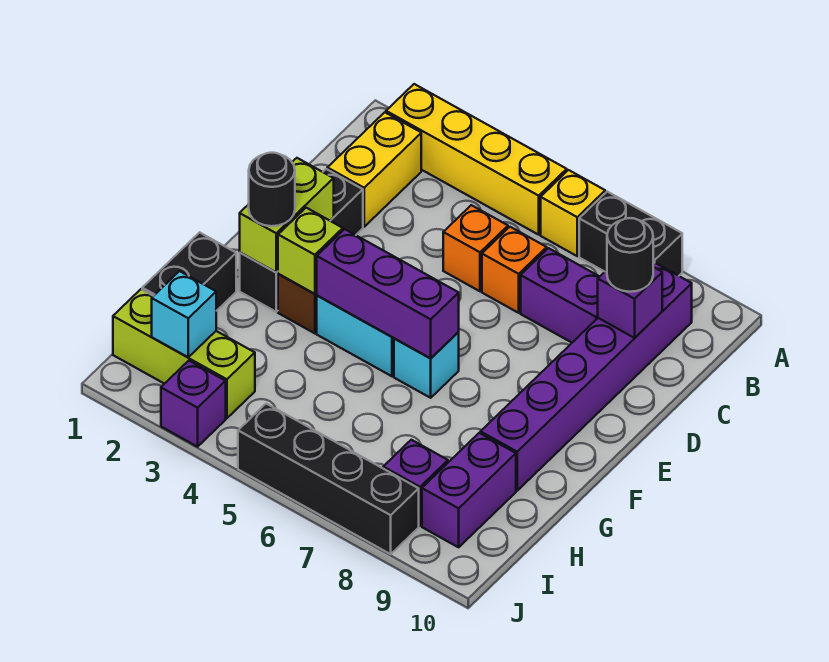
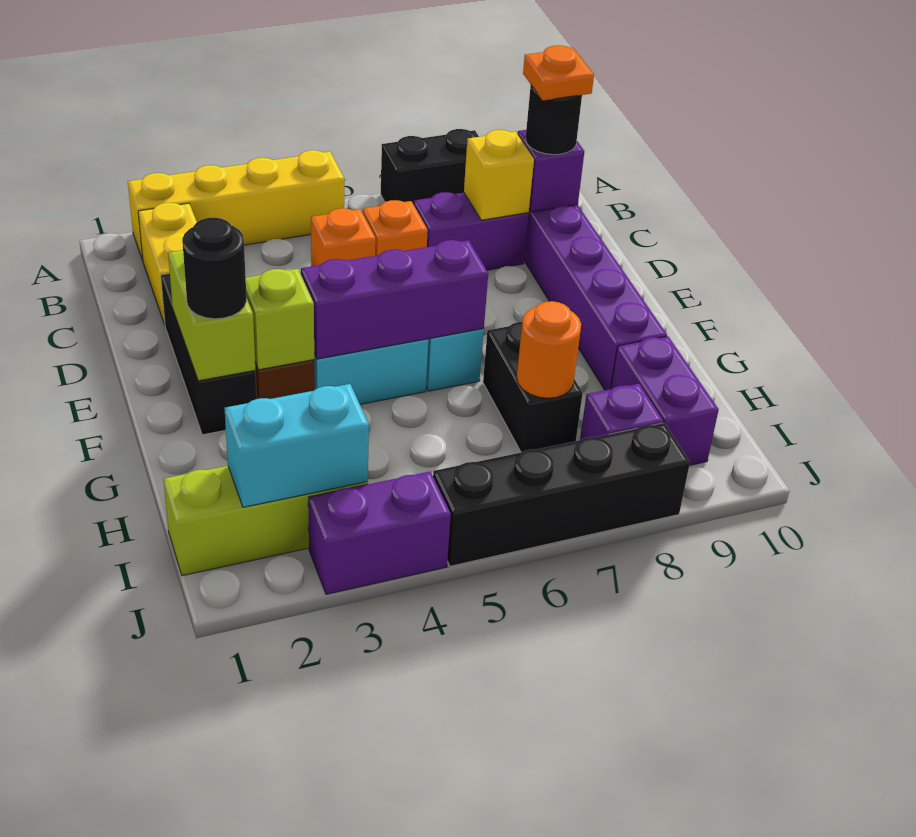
yellow brick A6 level 1 -> yellow brick C8 level 2
none -> orange plate C9 level 4
black brick G1:H1 level 1 -> black brick G7:H7 level 1
none -> orange round brick H7 level 2
cyan brick I2 level 2 -> cyan brick I2:I3 level 2
purple brick J3 level 1 -> purple brick J3:J4 level 1

